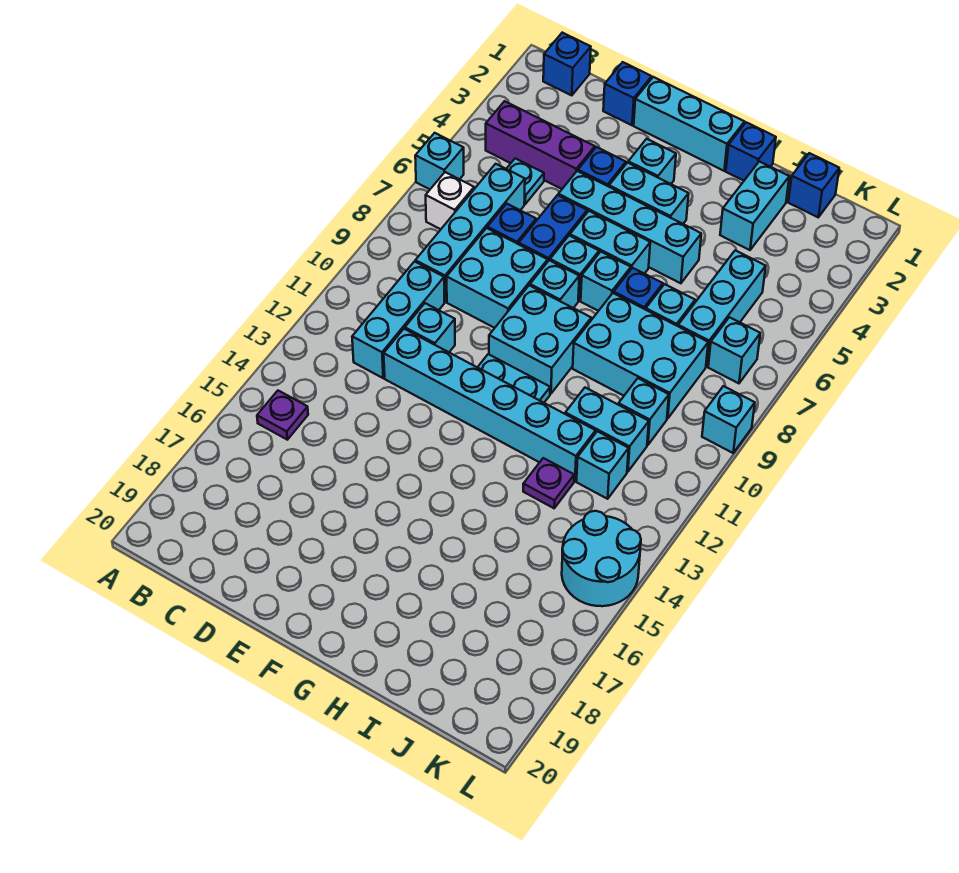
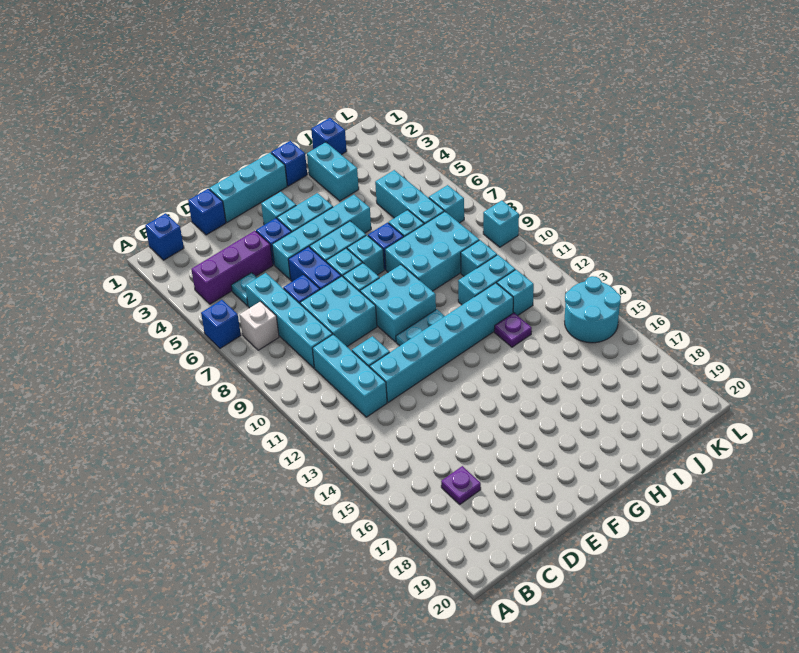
cyan brick A6 level 1 -> blue brick A6 level 1
purple plate B15 level 1 -> purple plate C17 level 1

